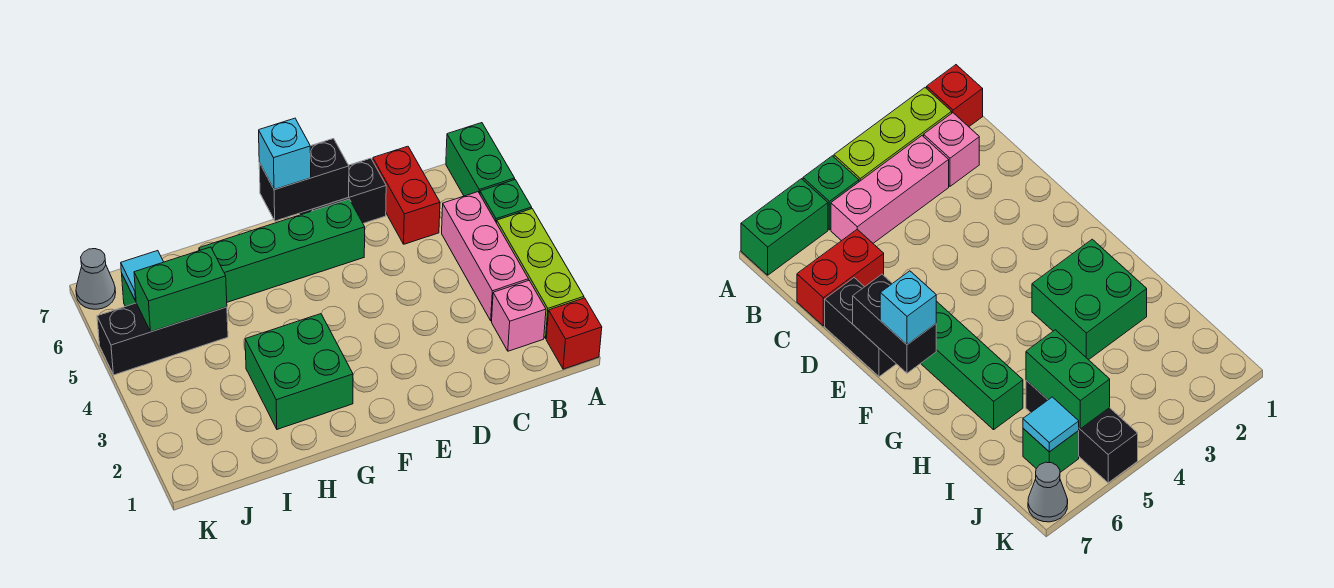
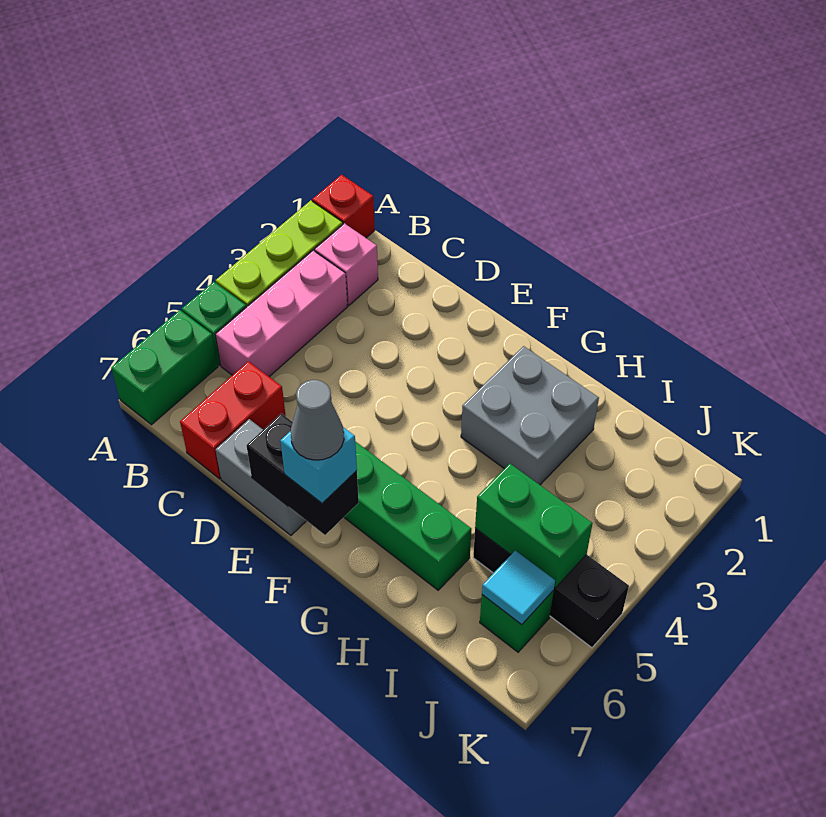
black brick D7:E7 level 1 -> grey brick D7:E7 level 1
green brick G2:H3 level 1 -> grey brick G2:H3 level 1
grey cone K7 level 1 -> grey cone F7 level 4

